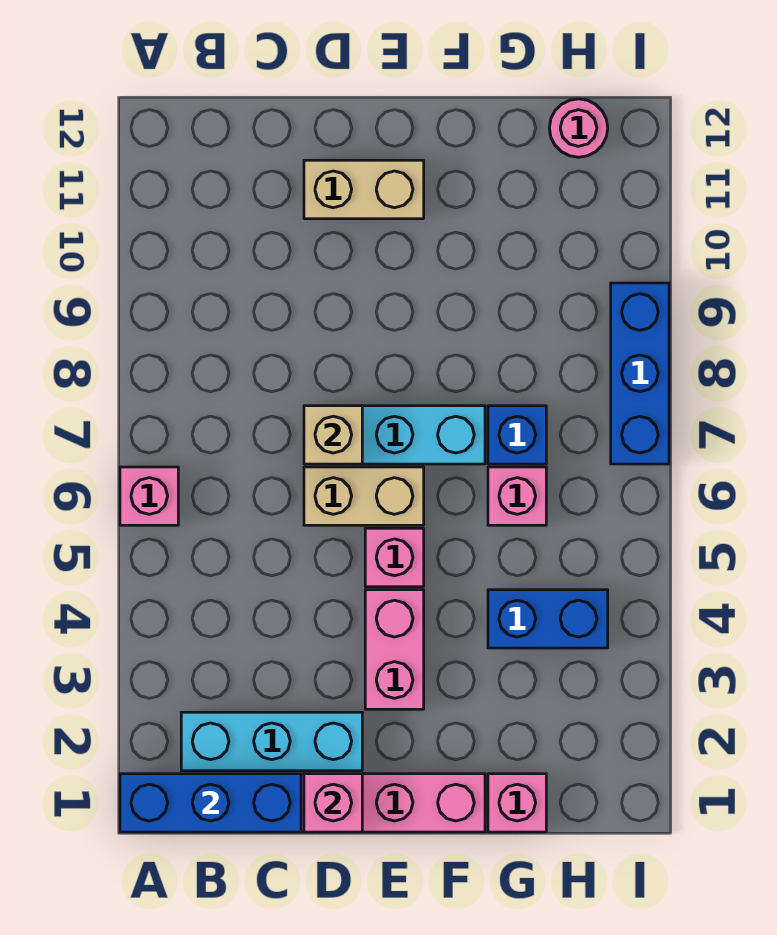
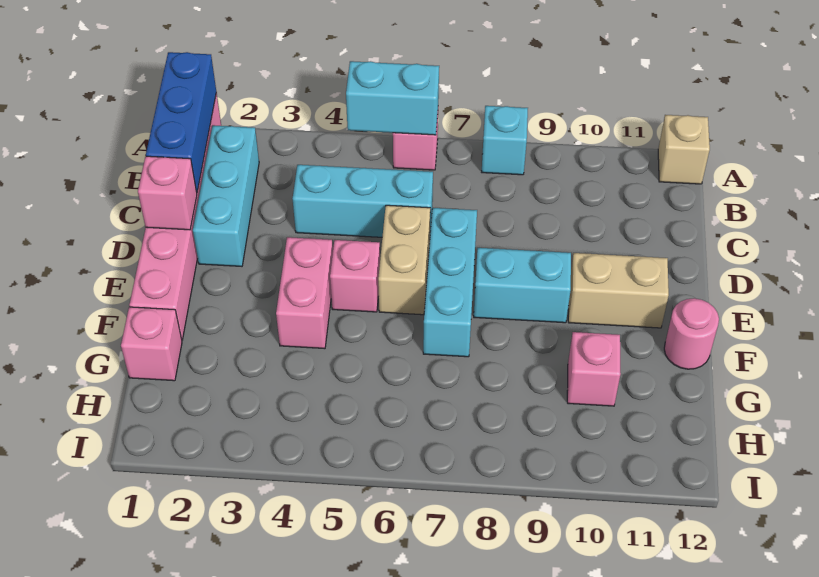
none -> cyan brick A5:A6 level 2
none -> cyan brick A8 level 1
none -> cyan brick C4:C6 level 1
tan brick D7 level 2 -> tan brick A12 level 1
tan brick D11:E11 level 1 -> tan brick E10:E11 level 1
pink brick E3:E4 level 1 -> pink brick E4:F4 level 1
none -> cyan brick E8:E9 level 1
blue brick G4:H4 level 1 -> none
pink brick G6 level 1 -> pink brick G10 level 1
blue brick G7 level 1 -> none
pink round brick H12 level 1 -> pink round brick F12 level 1
blue brick I7:I9 level 1 -> none

